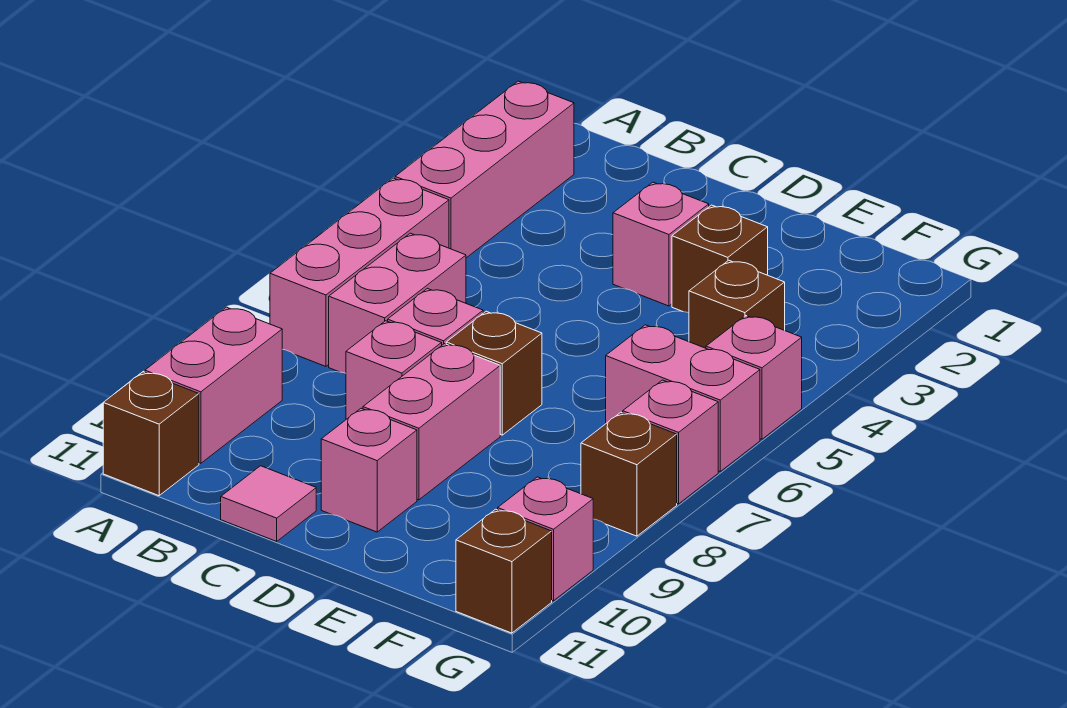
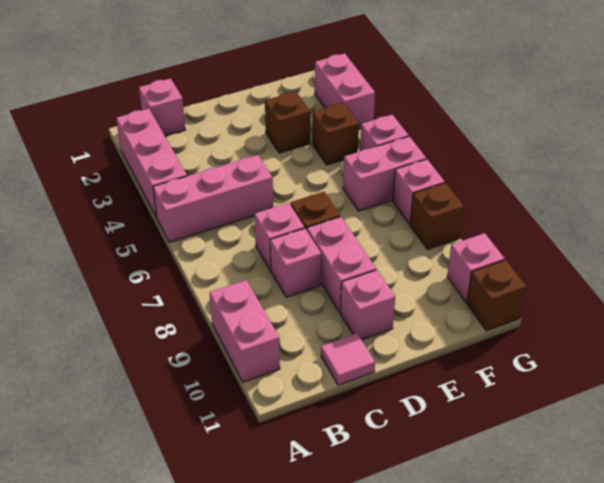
pink brick A5:A7 level 1 -> pink brick A5:C5 level 1
brown brick A11 level 1 -> none
pink brick B6:B7 level 1 -> pink brick G2:G3 level 1
pink brick D3 level 1 -> pink brick B1 level 1

